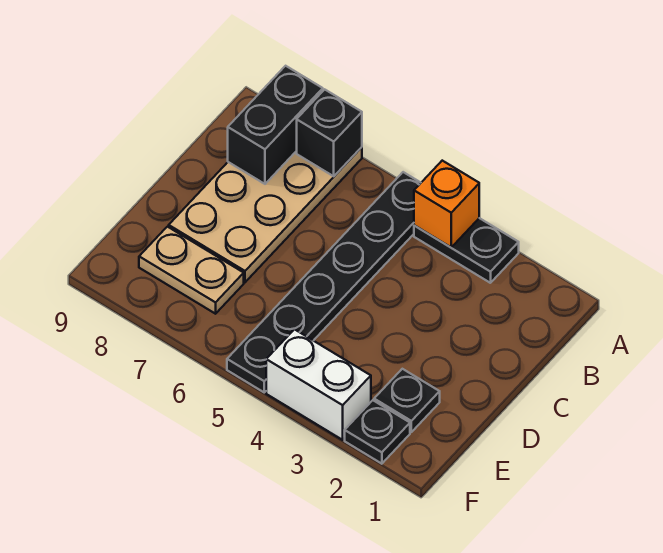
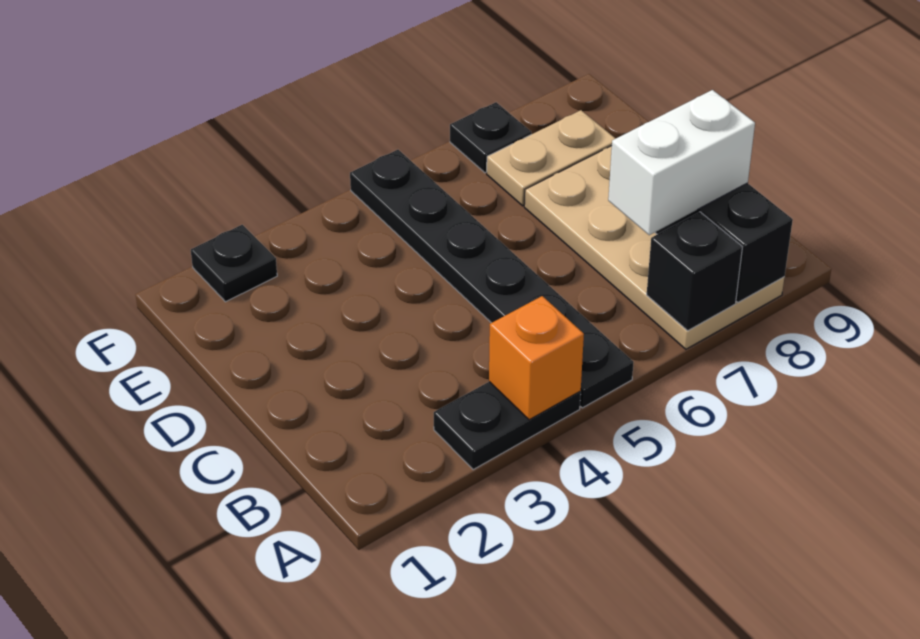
black plate E2 level 1 -> black plate F7 level 1
white brick F3:F4 level 1 -> white brick B7:B8 level 3

